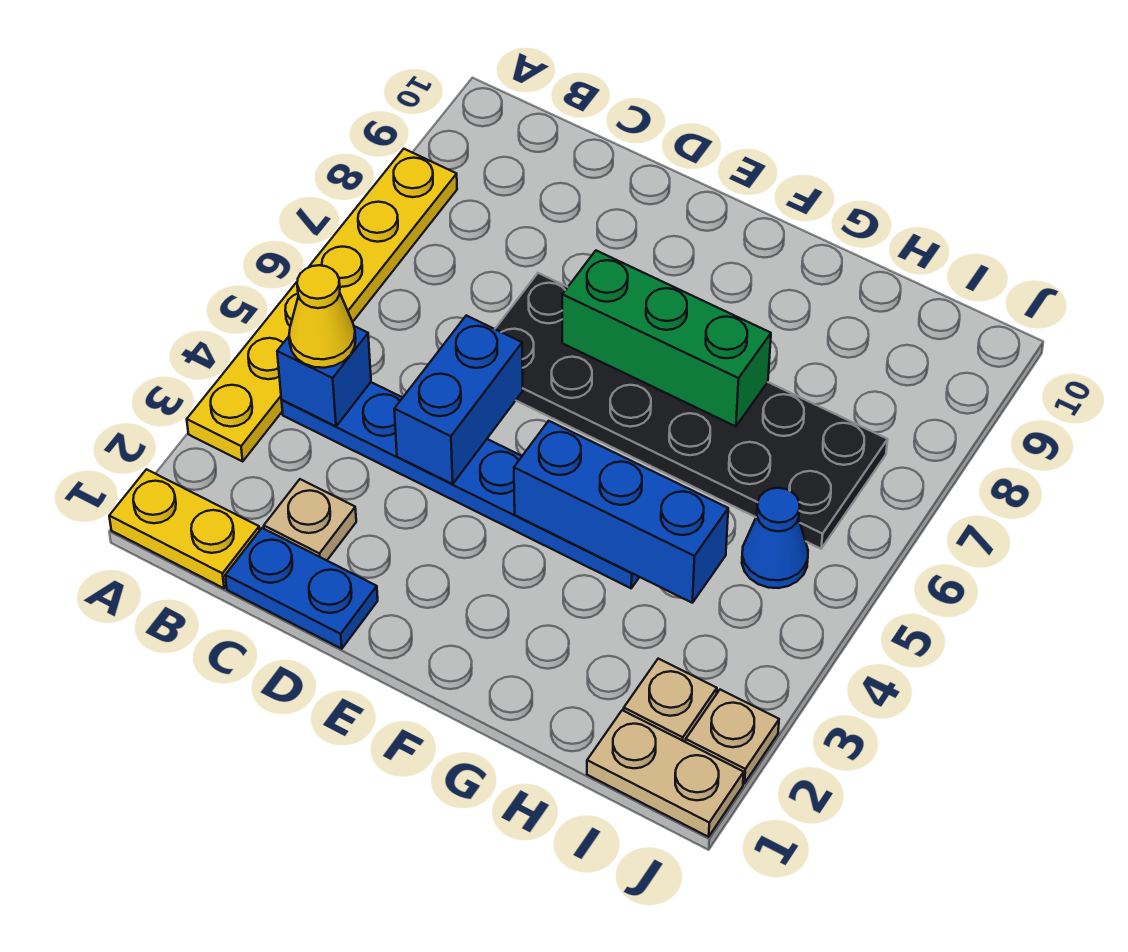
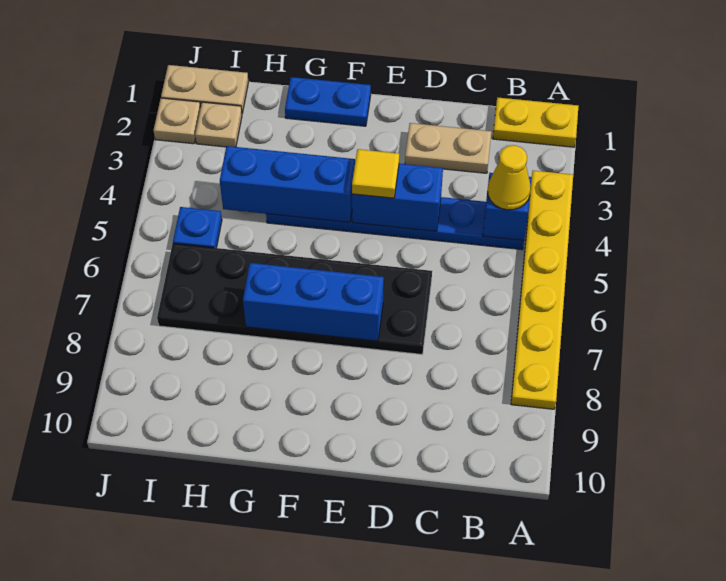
blue plate C1:D1 level 1 -> blue plate F1:G1 level 1
tan plate C2 level 1 -> tan plate C2:D2 level 1
blue brick D4:D5 level 2 -> blue brick D4:E4 level 2
none -> yellow tile E4 level 3
green brick E7:G7 level 2 -> blue brick E7:G7 level 2
blue cone I5 level 1 -> blue plate I5 level 1

